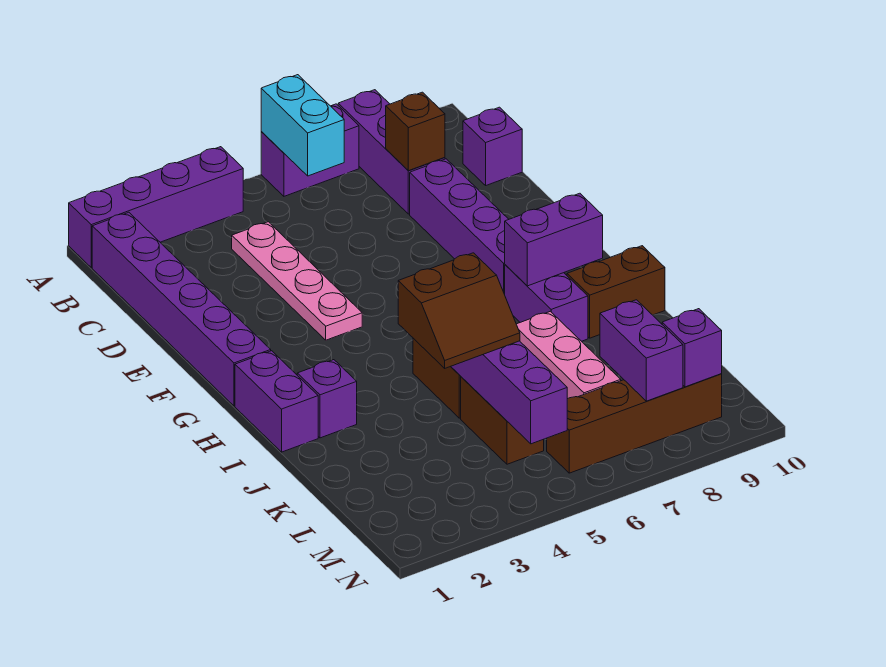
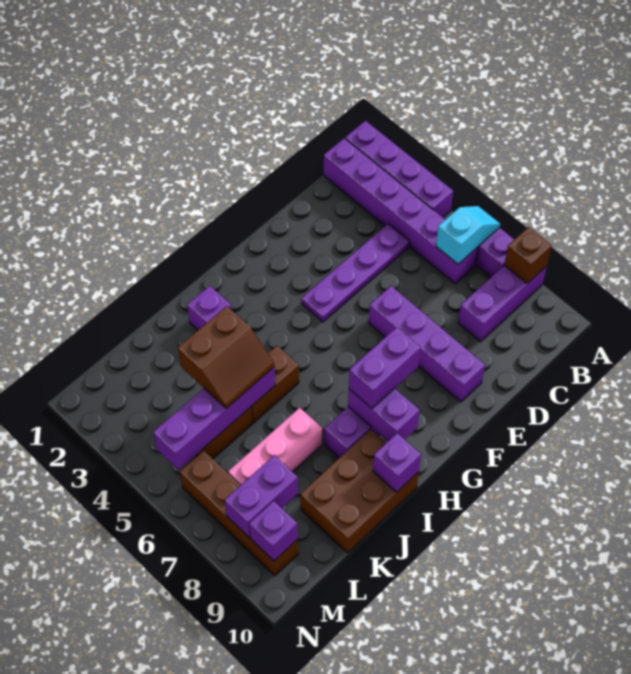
cyan brick A6:B6 level 2 -> cyan slope A6:B6 level 2 top B
purple brick B1:G1 level 1 -> purple brick B1:B6 level 1
pink plate C4:F4 level 1 -> purple plate C4:F4 level 1
brown brick C8 level 2 -> brown brick A8 level 2
purple brick C10 level 1 -> purple brick I10 level 2
purple brick D8:G8 level 1 -> purple brick E6:E9 level 1
purple brick H1:I1 level 1 -> purple brick G8:H8 level 3
brown brick I9:I10 level 1 -> brown brick I9:K10 level 1
brown slope J4:K5 level 3 top J -> brown slope J4:K5 level 3 top 4

